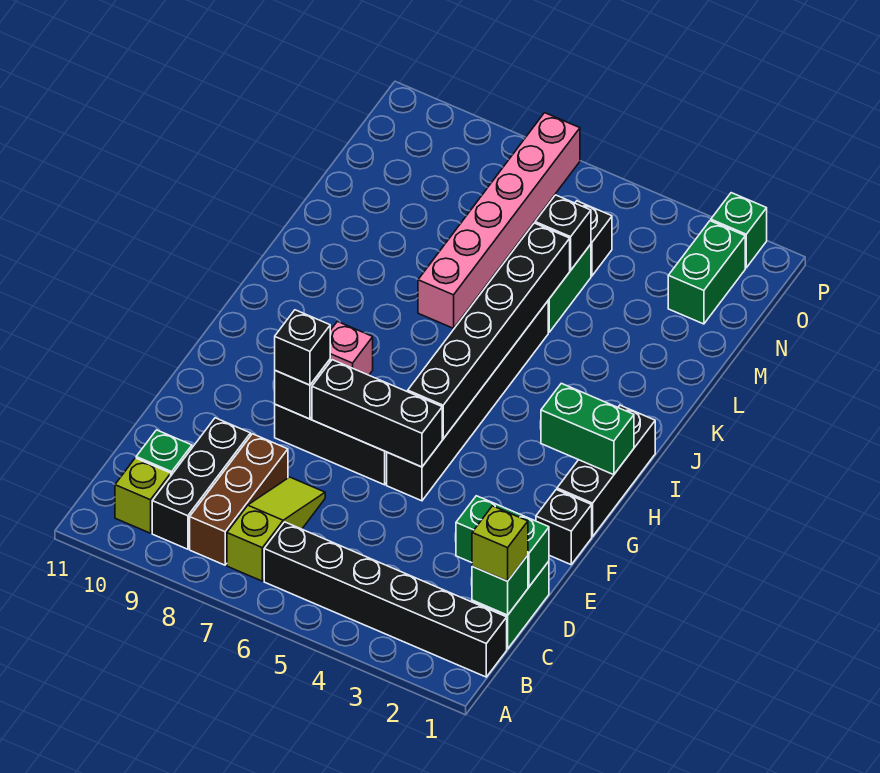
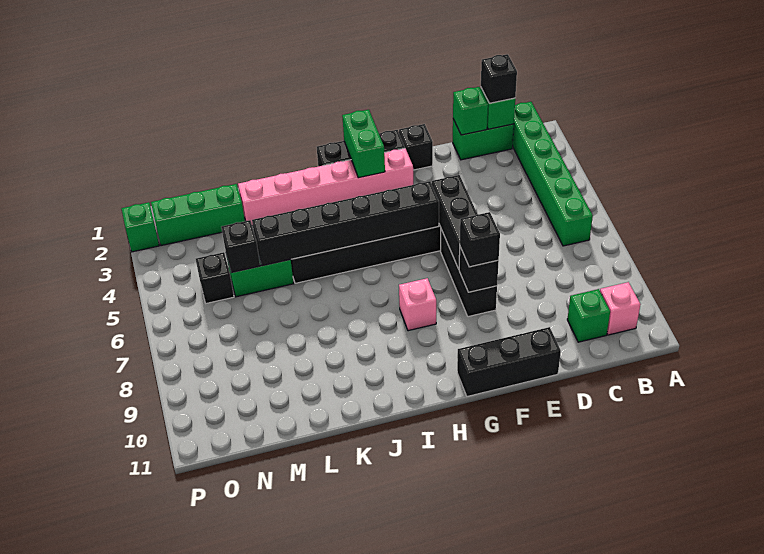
black brick B1:B6 level 1 -> green brick B1:B6 level 1
lime slope B7:D7 level 1 top B -> none
brown brick B8:D8 level 1 -> none
black brick B9:D9 level 1 -> black brick E11:G11 level 1
lime brick B10 level 1 -> pink brick B10 level 1
lime brick C1 level 3 -> black brick C1 level 3
green brick D1:D2 level 2 -> green brick D1 level 2
pink brick K7:P7 level 1 -> pink brick G2:L2 level 1
green brick N2:O2 level 1 -> green brick M2:O2 level 1

